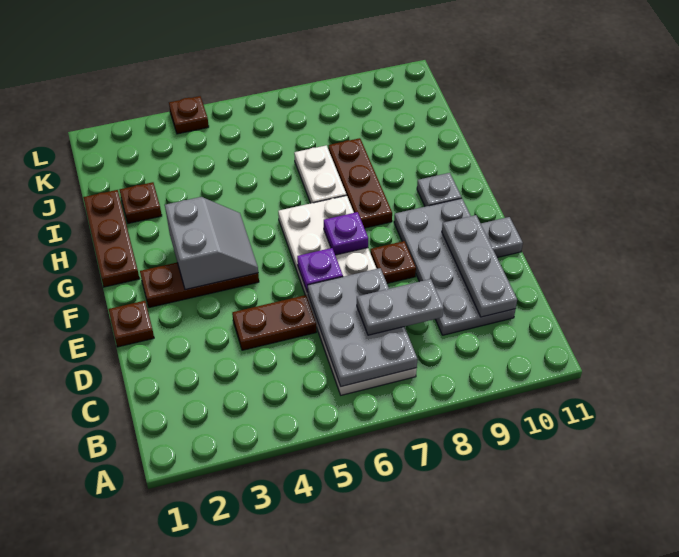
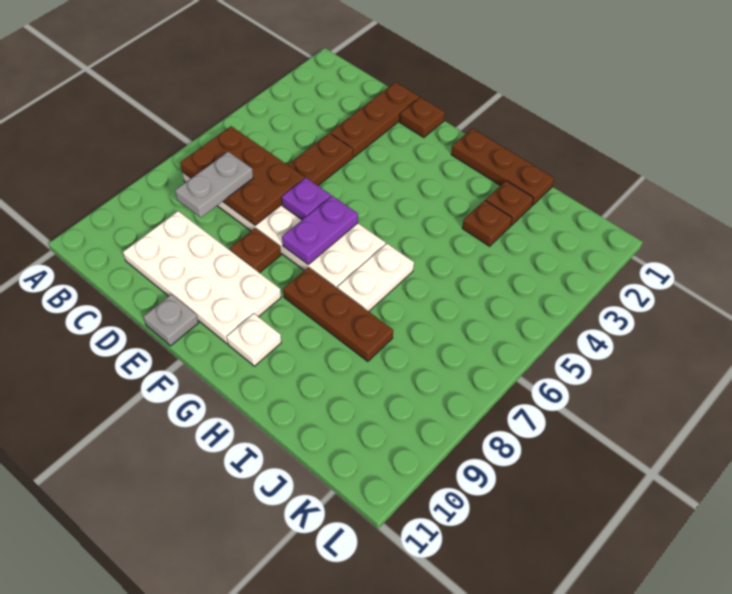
grey plate B6:D7 level 2 -> brown plate B6:D7 level 2
grey plate C9:F10 level 1 -> white plate C9:F10 level 1
grey plate C10:E10 level 2 -> none
brown plate F2:F4 level 1 -> brown plate D1:D3 level 1
grey slope F3:G4 level 2 top 3 -> none
purple plate F7 level 2 -> purple plate F6:F7 level 2
grey plate G10 level 1 -> white plate G10 level 1
white plate H7:I7 level 1 -> white plate H6:H7 level 1
brown plate L4 level 1 -> brown plate I3 level 1

